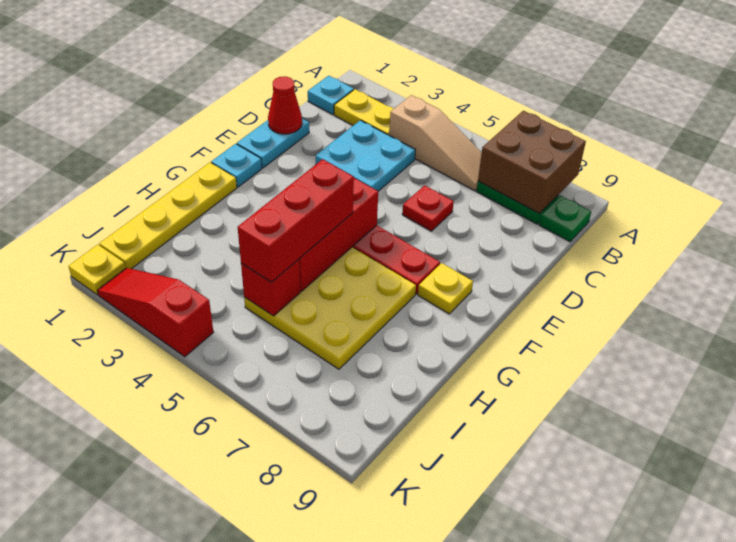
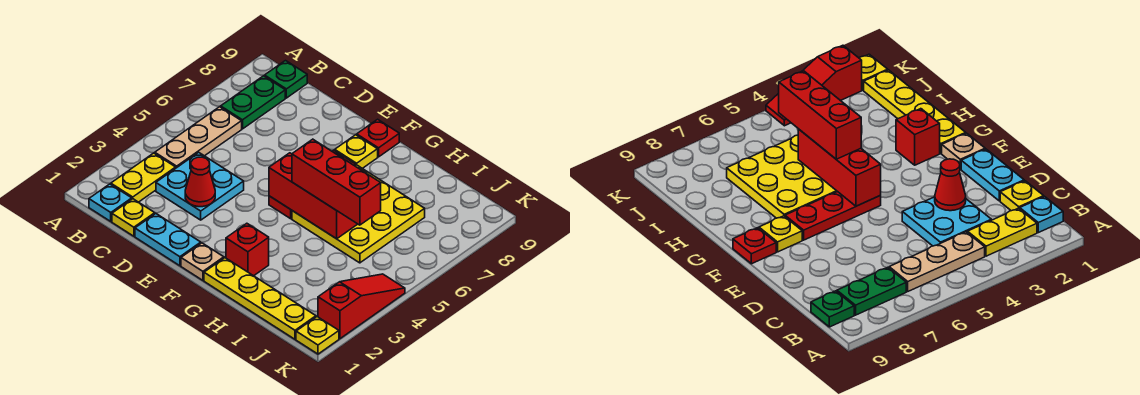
brown brick A7:B8 level 2 -> none
tan slope B4:B6 level 1 top 4 -> tan plate B4:B6 level 1
none -> yellow plate C1 level 1
red cone D1 level 2 -> red cone D3 level 2
red plate D6 level 1 -> red plate F9 level 1
cyan plate F1 level 1 -> tan plate F1 level 1
red brick I5 level 2 -> red brick G2 level 1
red slope K2:K4 level 1 top 4 -> red slope K2:K4 level 1 top 2

